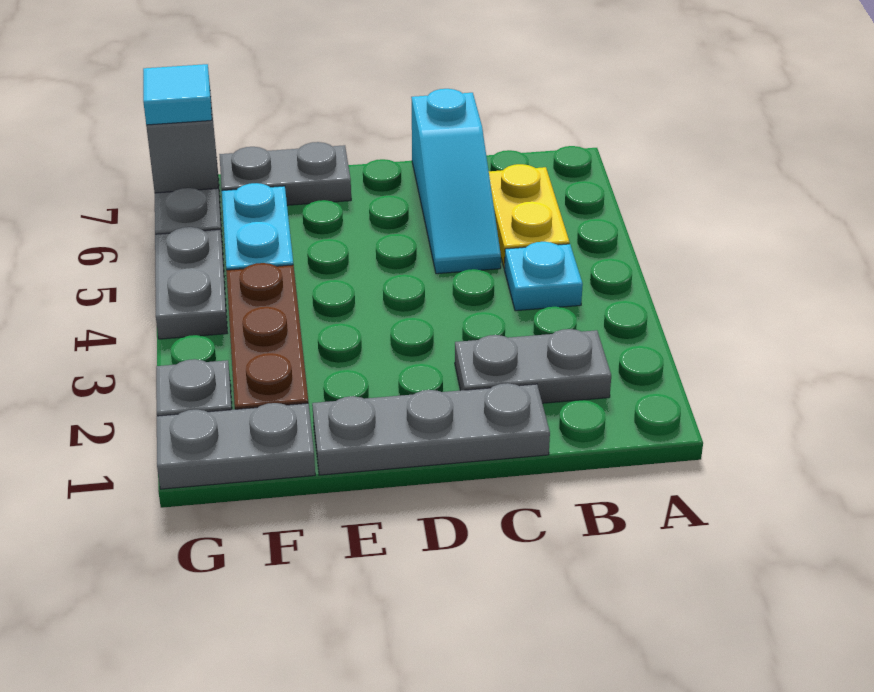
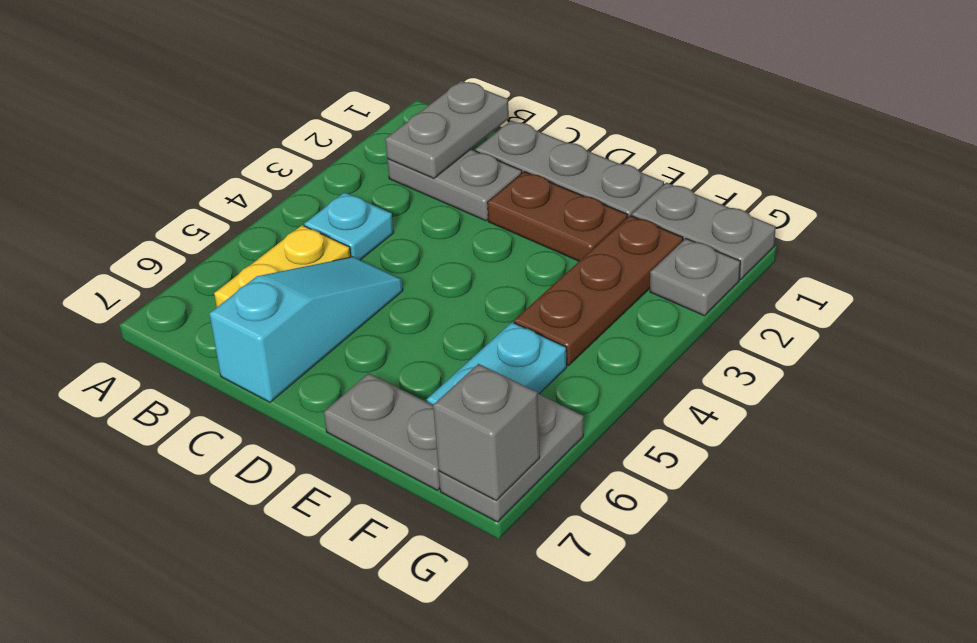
none -> brown plate D2:E2 level 1
grey plate G4:G5 level 1 -> grey plate B1:B2 level 2
cyan tile G7 level 3 -> none

